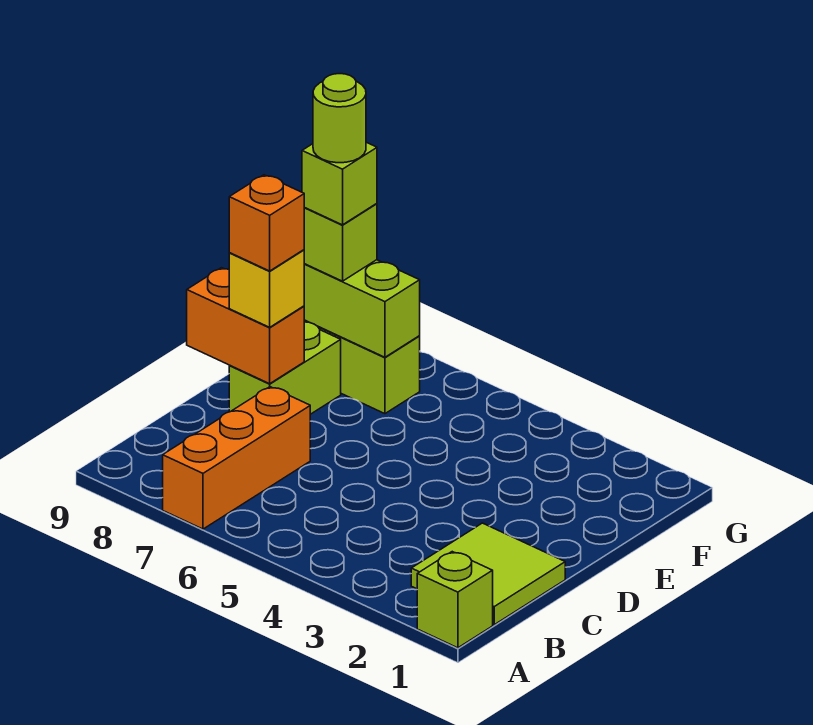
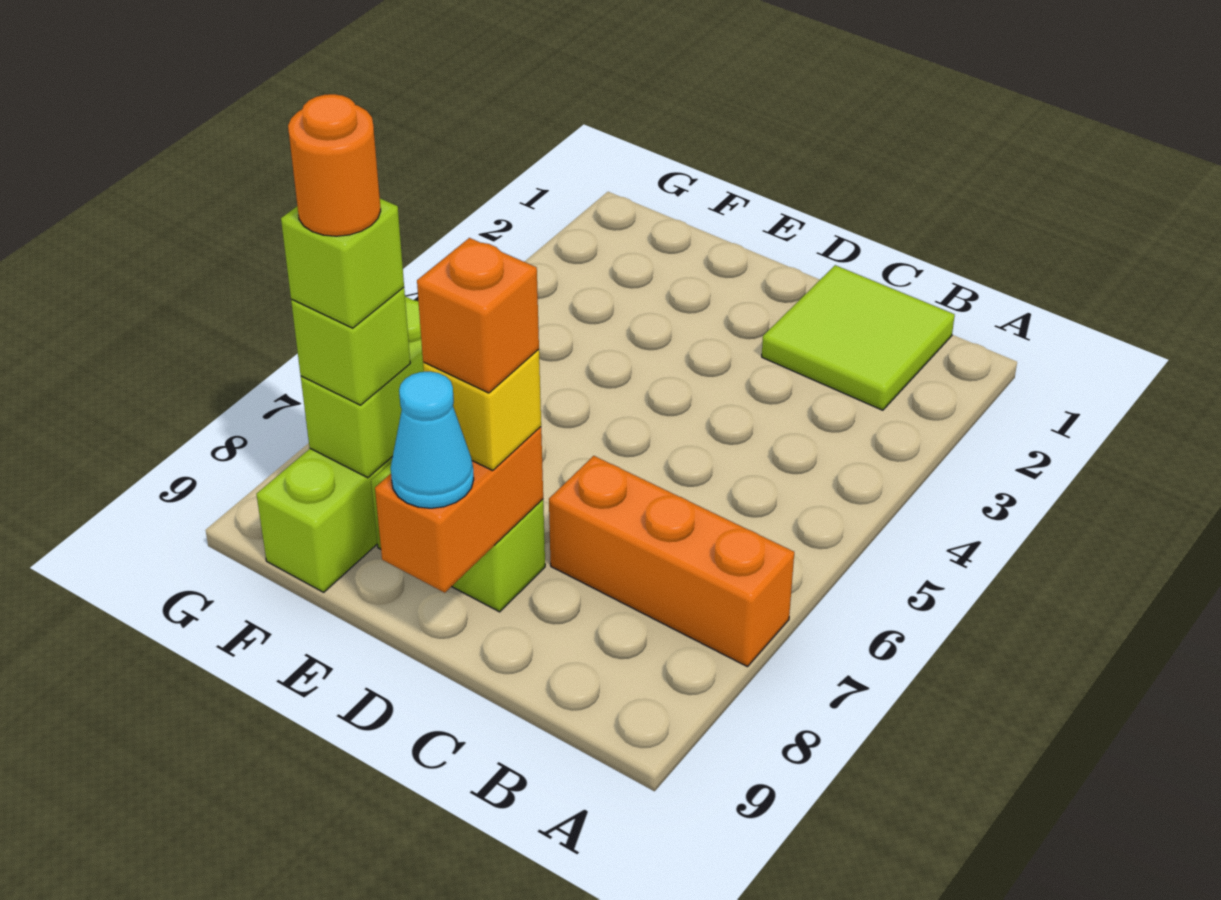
lime brick A1 level 1 -> none
none -> cyan cone D9 level 3
lime round brick F8 level 5 -> orange round brick F8 level 5

